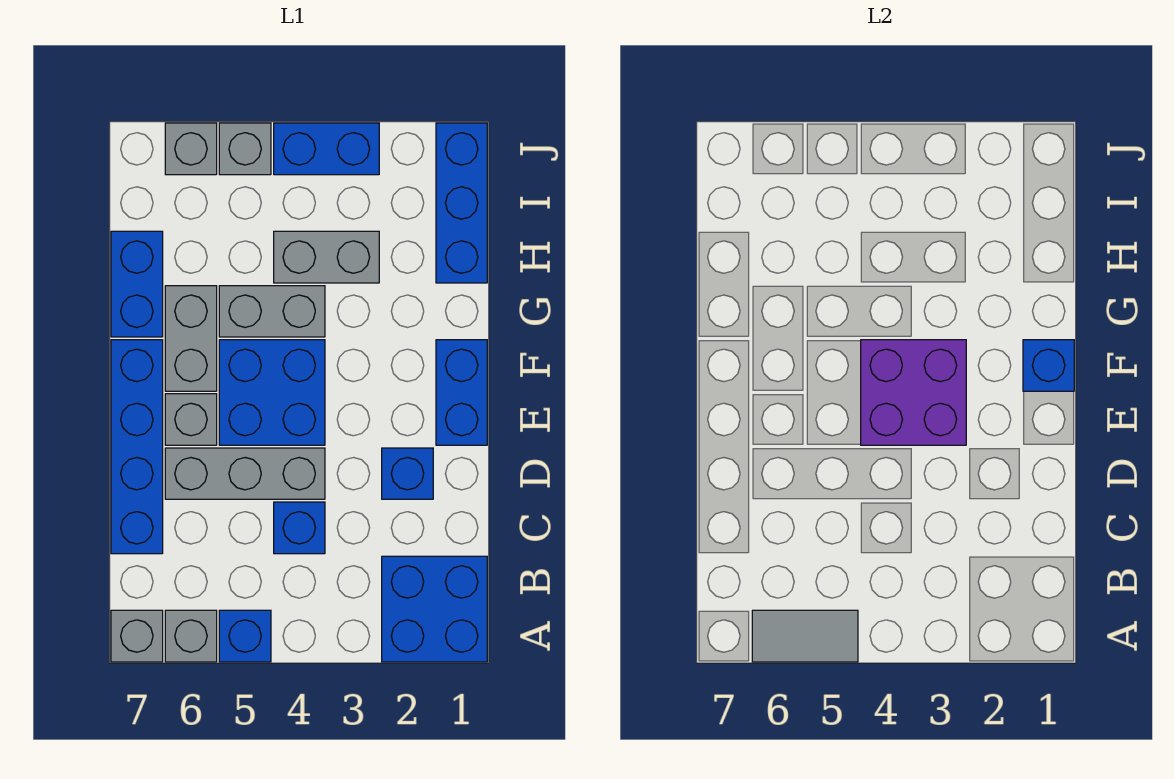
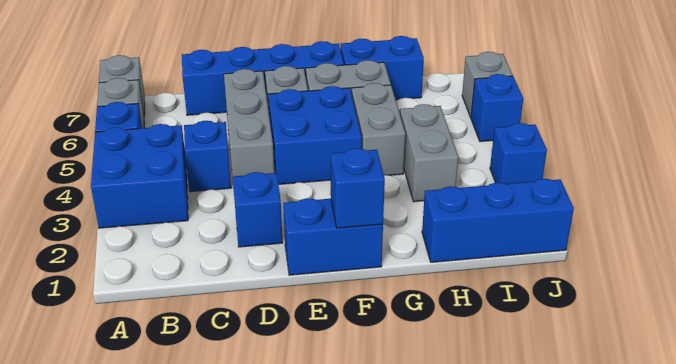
blue brick A1:B2 level 1 -> blue brick A3:B4 level 1
grey tile A5:A6 level 2 -> none
purple brick E3:F4 level 2 -> none
blue brick J3:J4 level 1 -> blue brick J3 level 1
grey brick J5 level 1 -> blue brick J5 level 1

